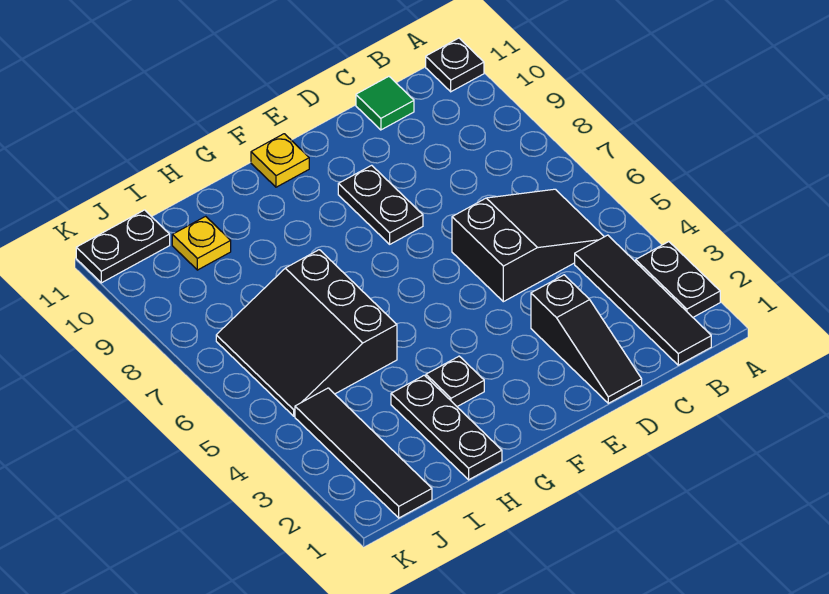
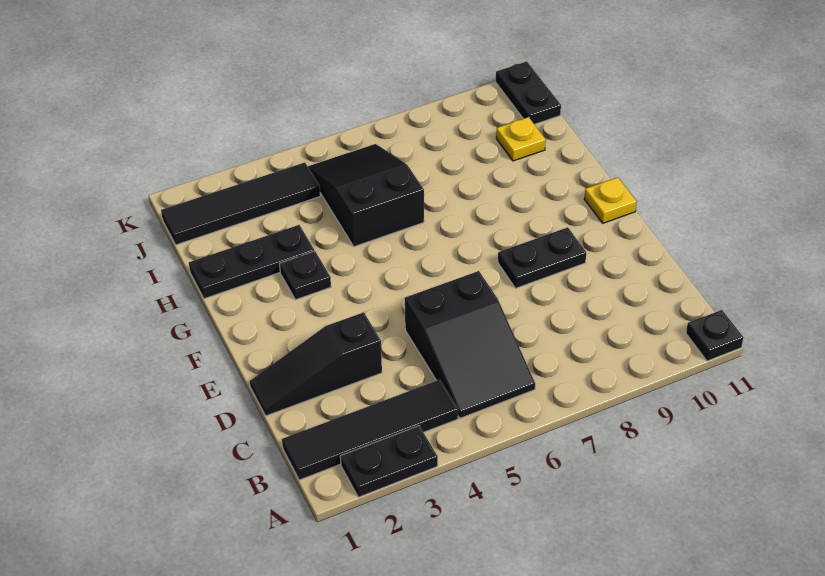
green tile C11 level 1 -> none
black slope H5:J7 level 1 top H -> black slope H5:J6 level 1 top H

